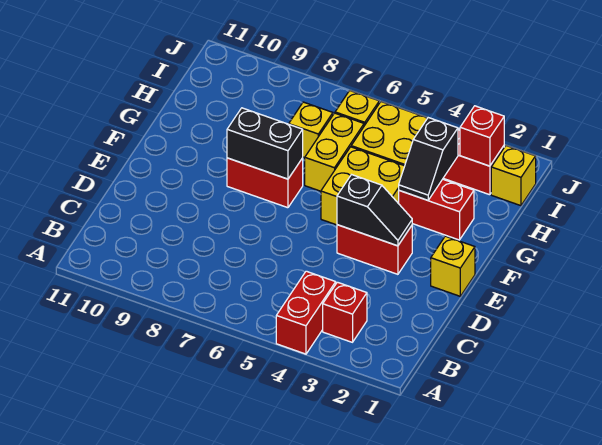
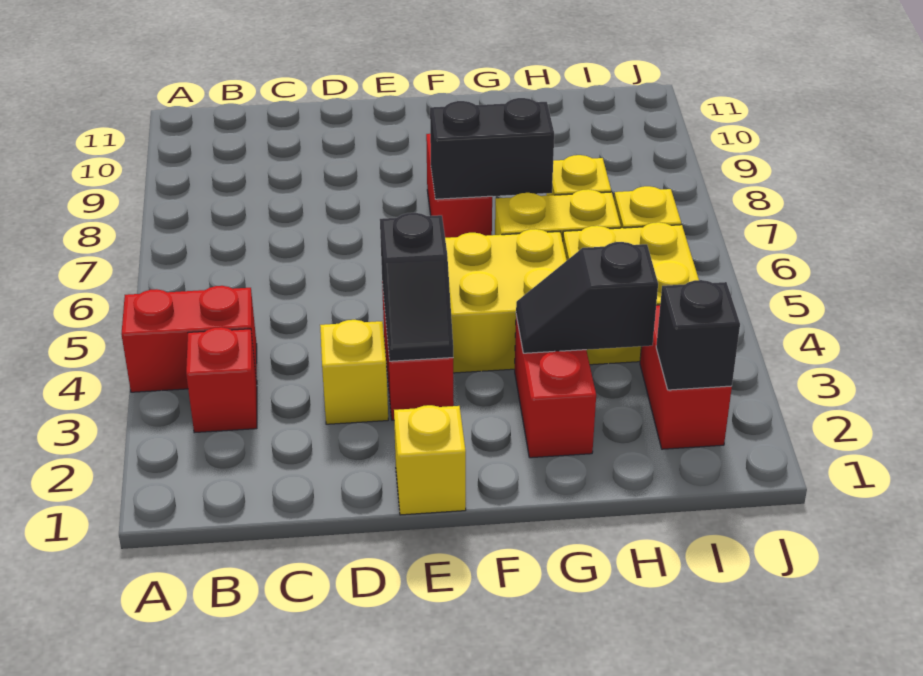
black brick F7:F8 level 2 -> black brick F7:G7 level 2
yellow brick I1 level 1 -> yellow brick D3 level 1
red brick I2 level 2 -> black brick I2 level 2

